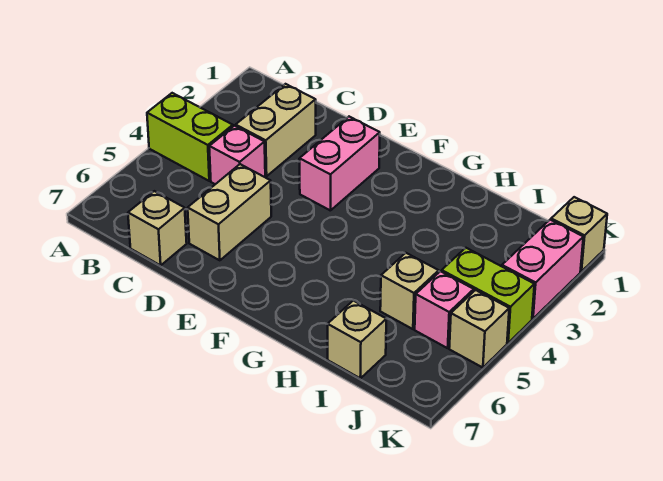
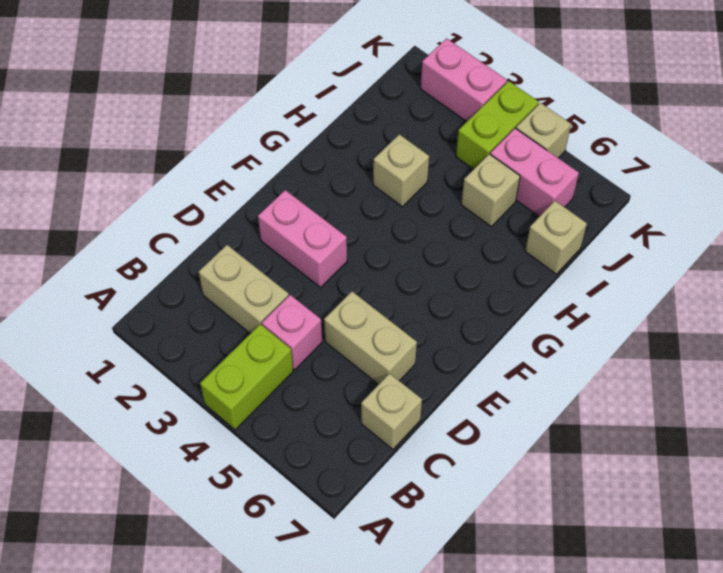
pink brick J5 level 1 -> pink brick J5:J6 level 1
tan brick K1 level 1 -> tan brick H3 level 1

